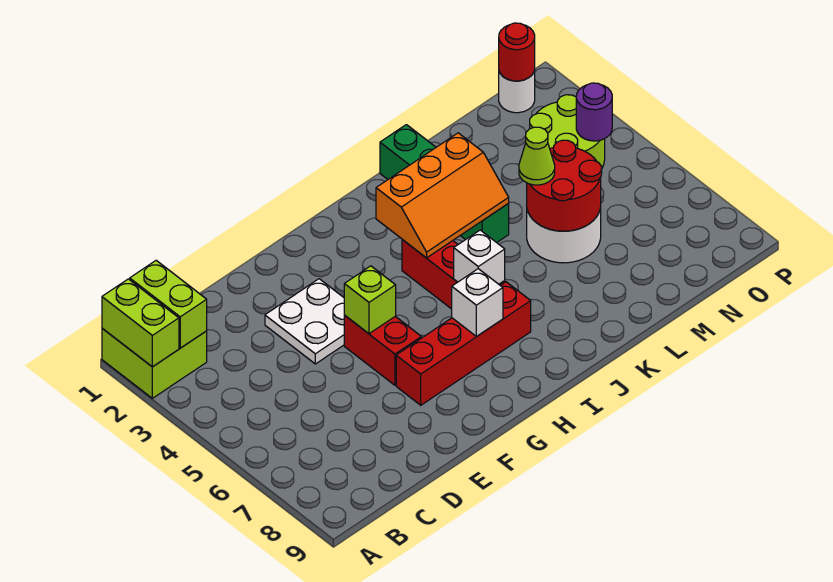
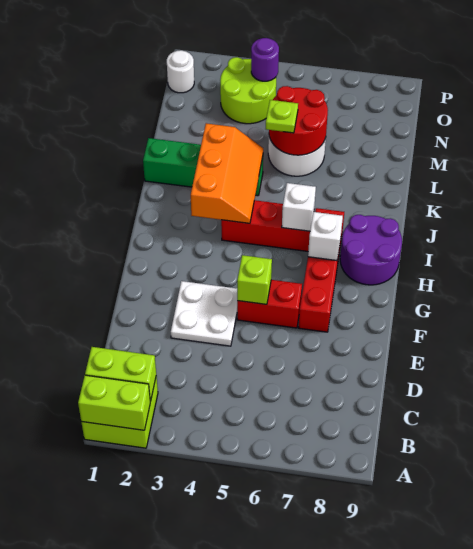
none -> purple round brick H8:I9 level 1
lime cone L5 level 3 -> lime plate L5 level 3
red round brick O1 level 2 -> none

